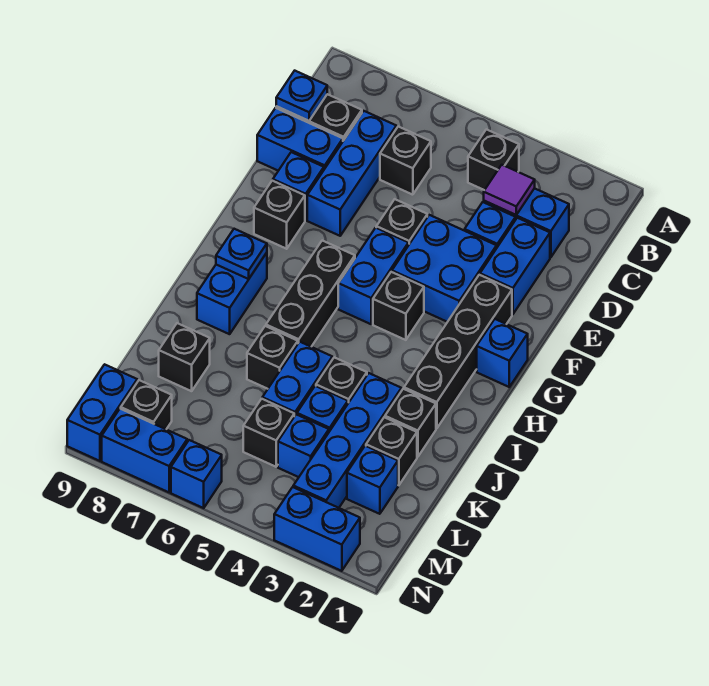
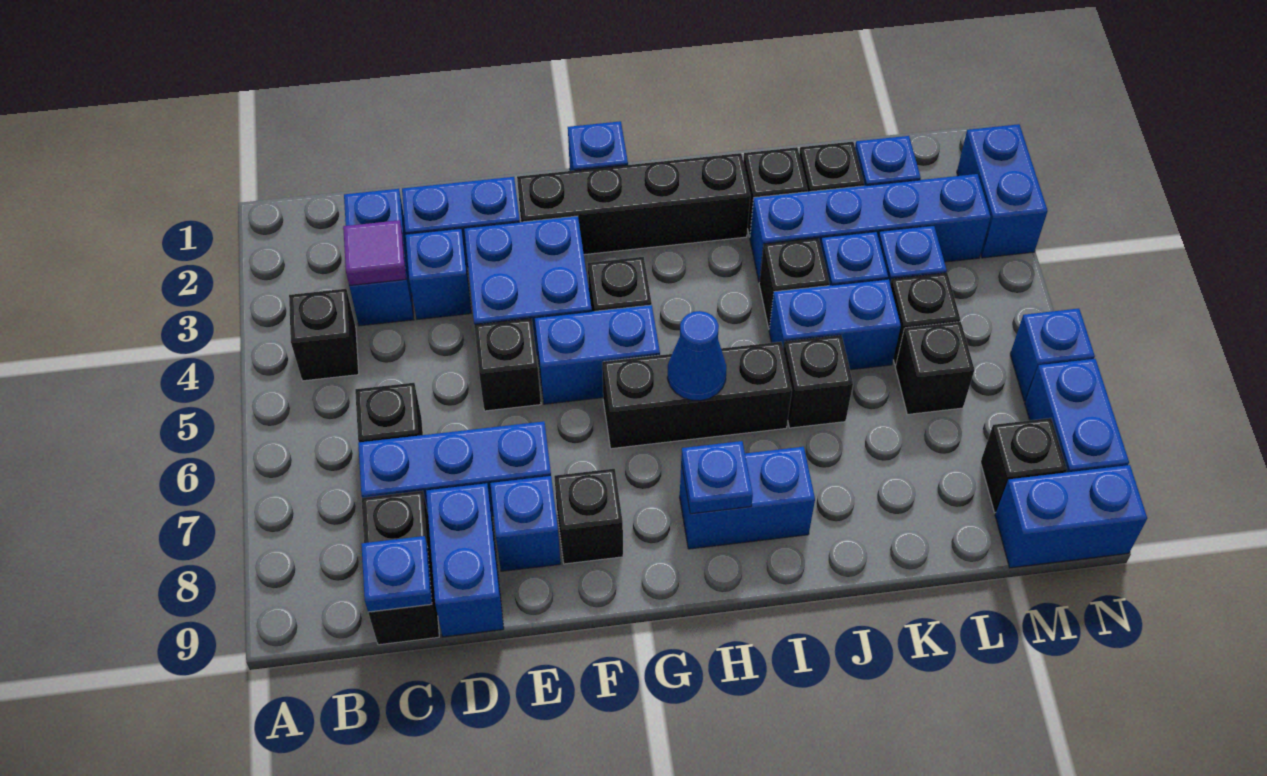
none -> blue cone H6 level 2
black brick K8 level 1 -> black brick L6 level 1

